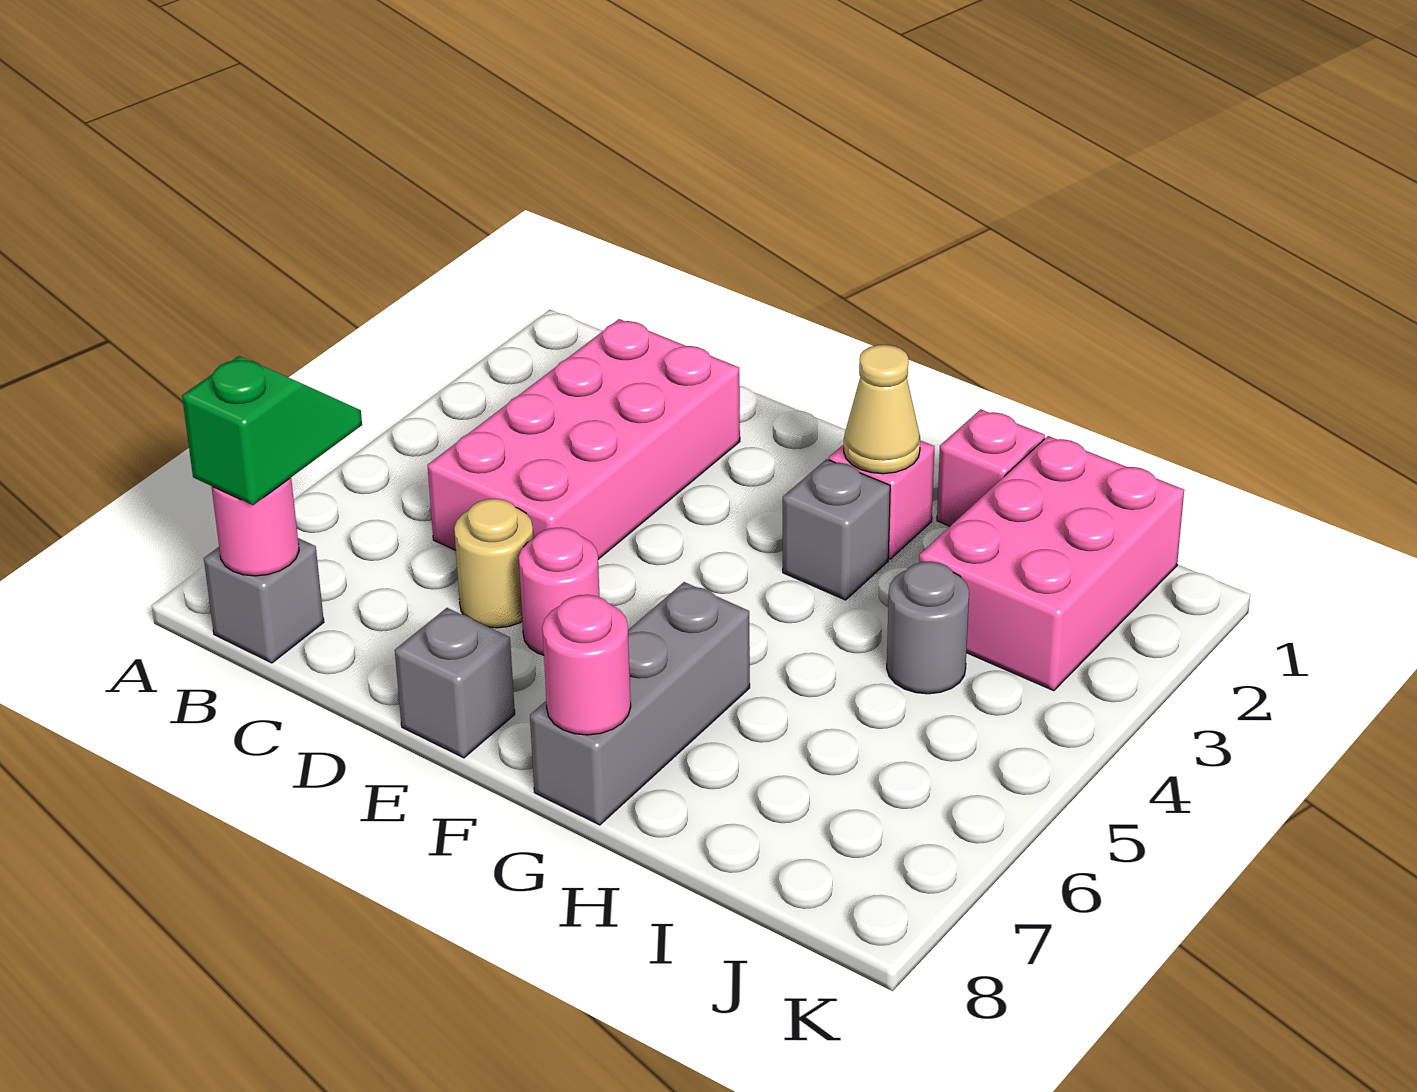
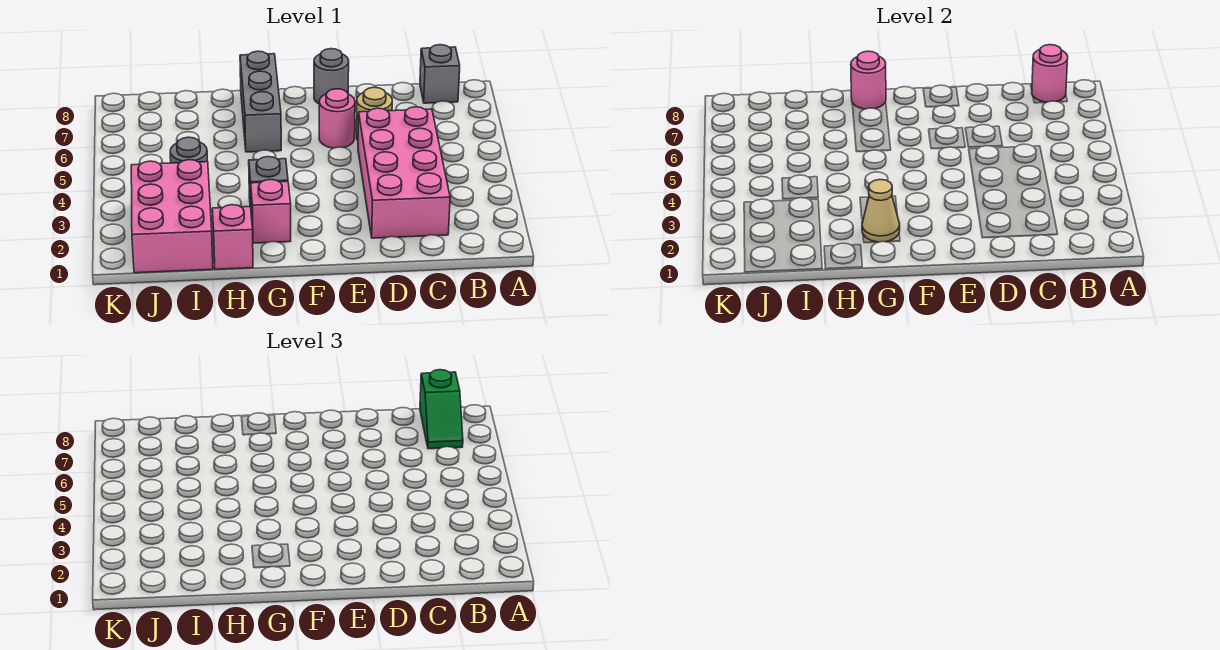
grey brick E8 level 1 -> grey round brick E8 level 1

